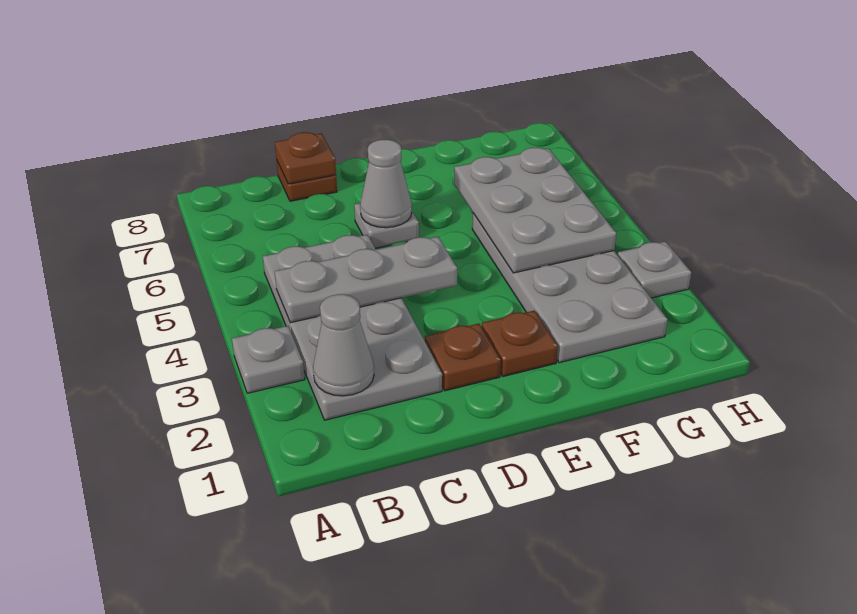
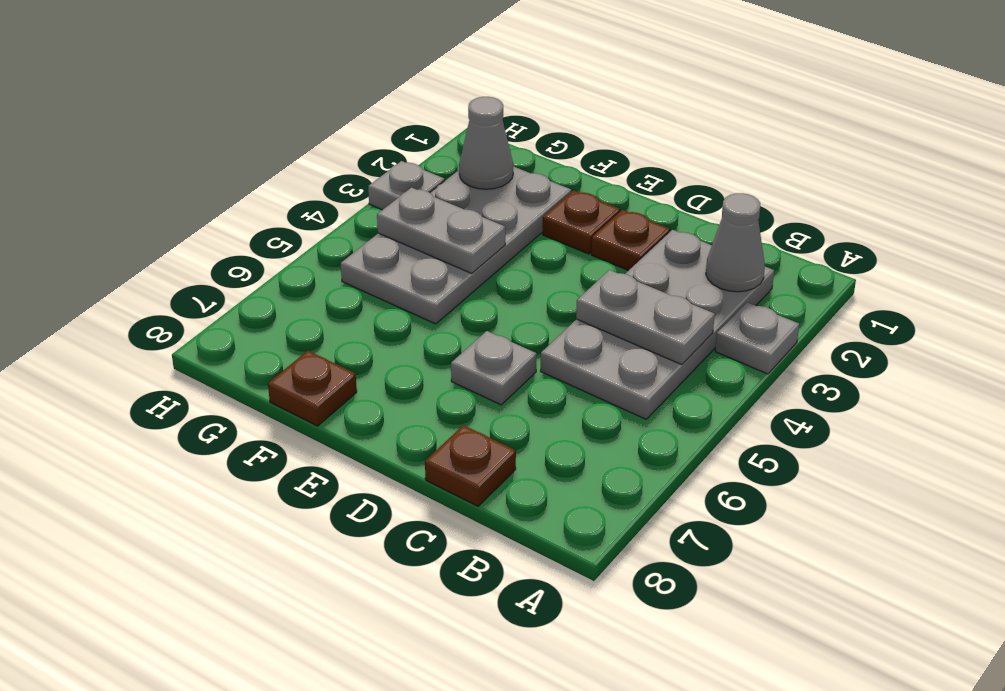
grey plate B4:D4 level 2 -> grey plate B4:C4 level 2
brown plate C8 level 2 -> brown plate F8 level 1
grey cone D6 level 2 -> grey cone G2 level 2
grey plate F4:G6 level 2 -> grey plate F4:G4 level 2

